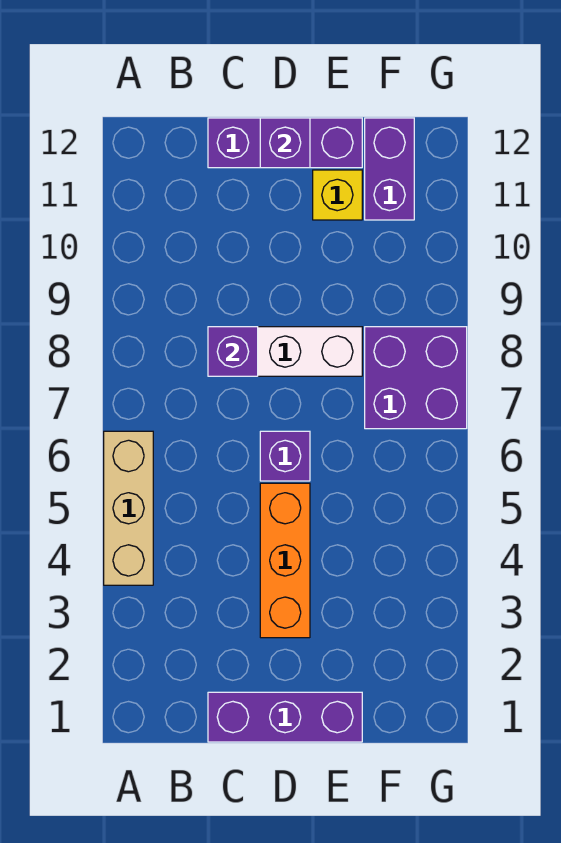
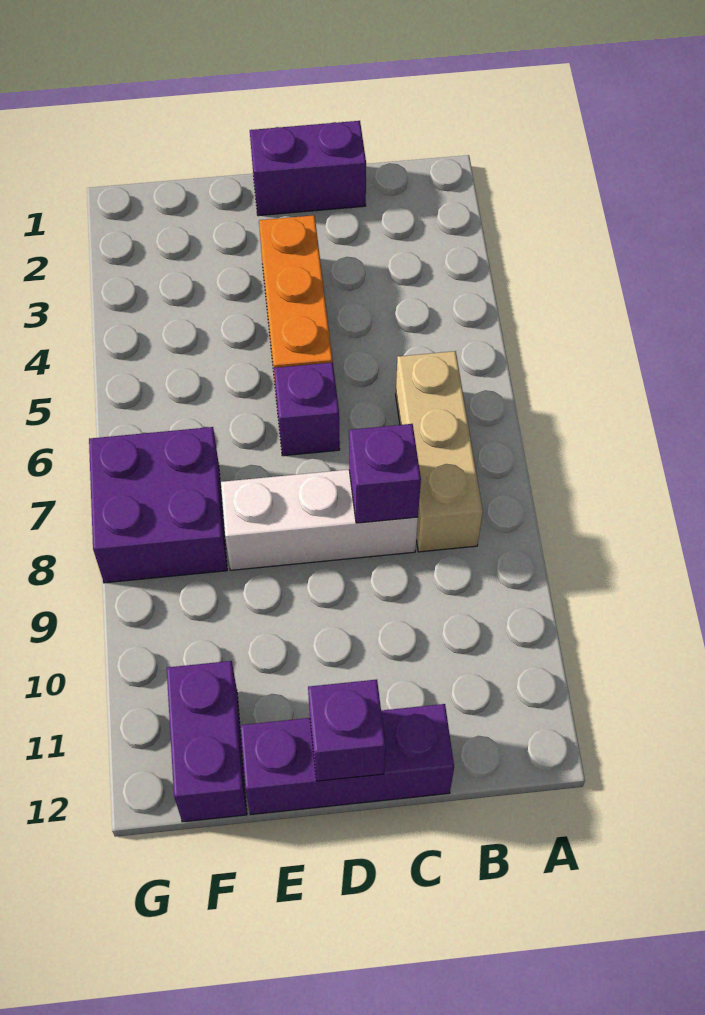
tan brick A4:A6 level 1 -> tan brick B6:B8 level 1
purple brick C1:E1 level 1 -> purple brick C1:D1 level 1
yellow brick E11 level 1 -> none

